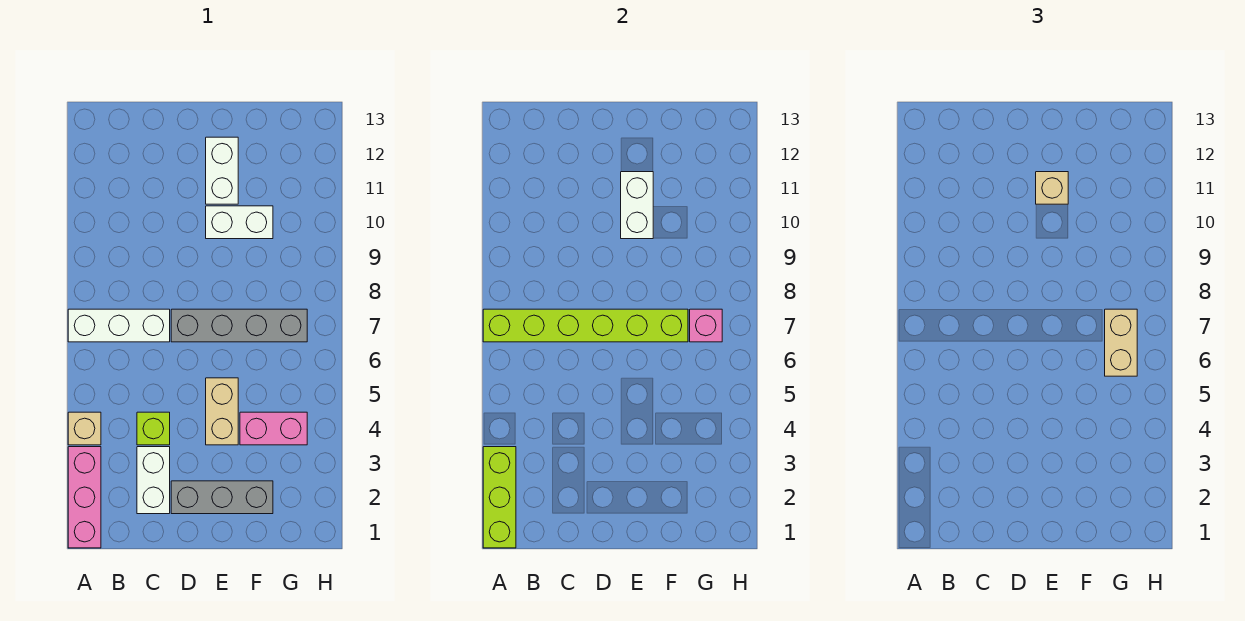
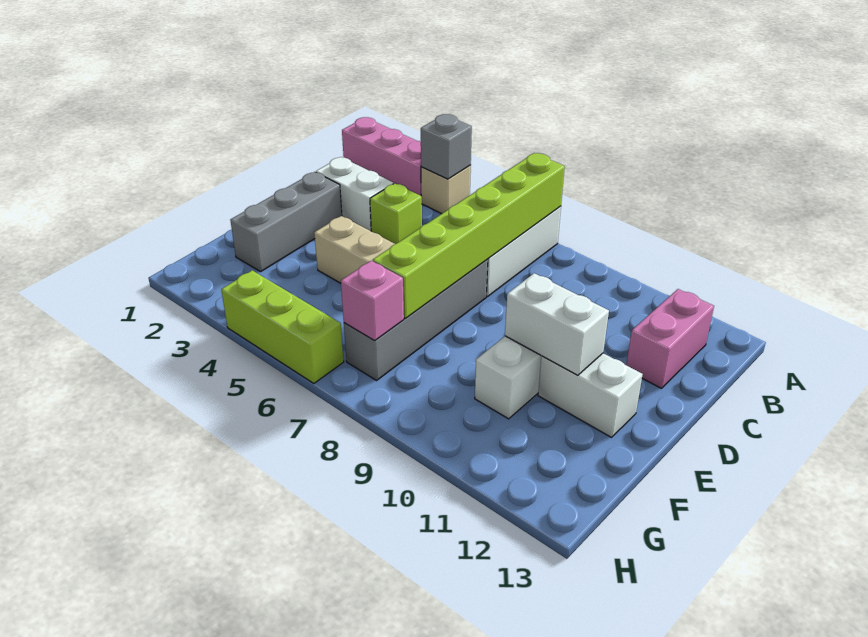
lime brick A1:A3 level 2 -> lime brick H4:H6 level 1
none -> grey brick A4 level 2
tan brick E11 level 3 -> none
pink brick F4:G4 level 1 -> pink brick B12:C12 level 1
tan brick G6:G7 level 3 -> none

